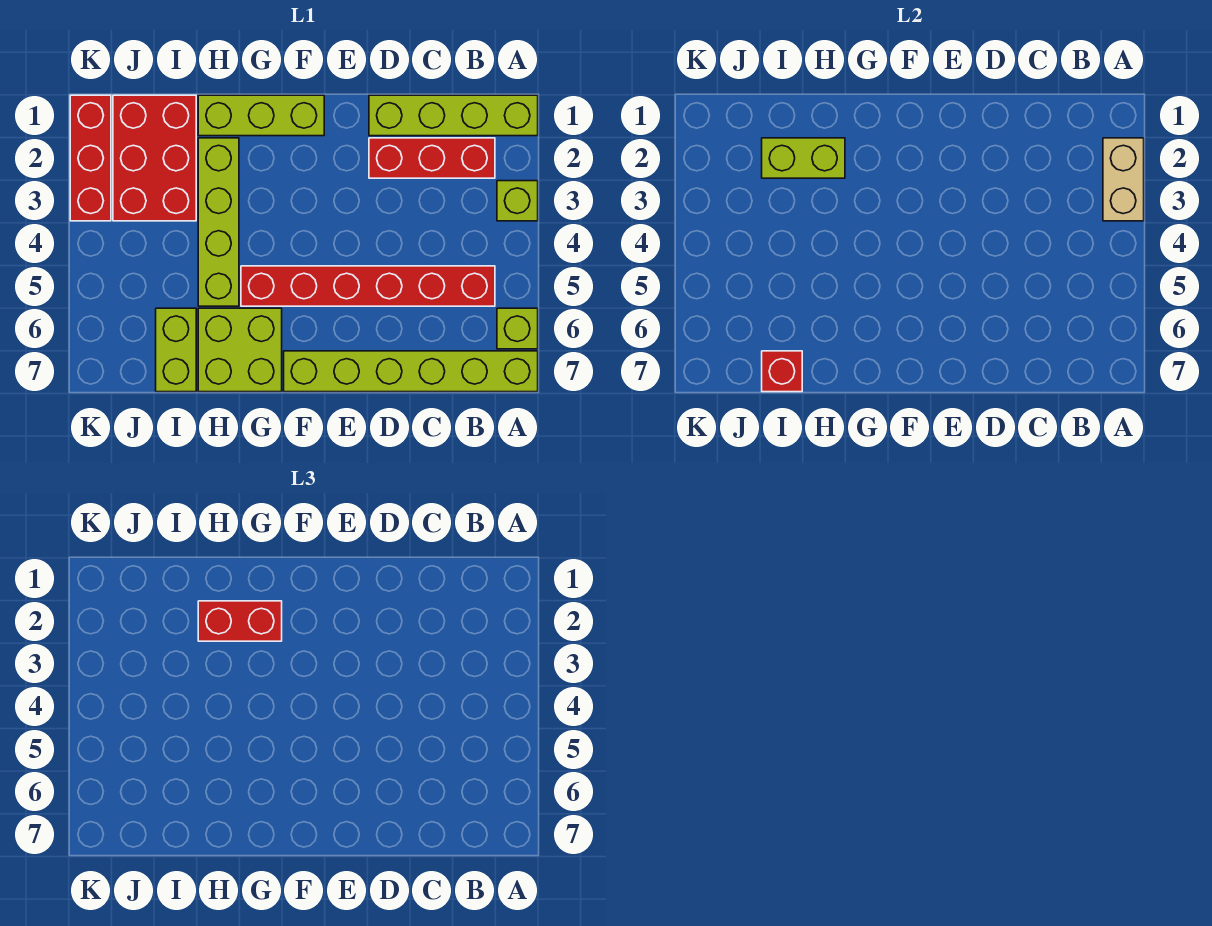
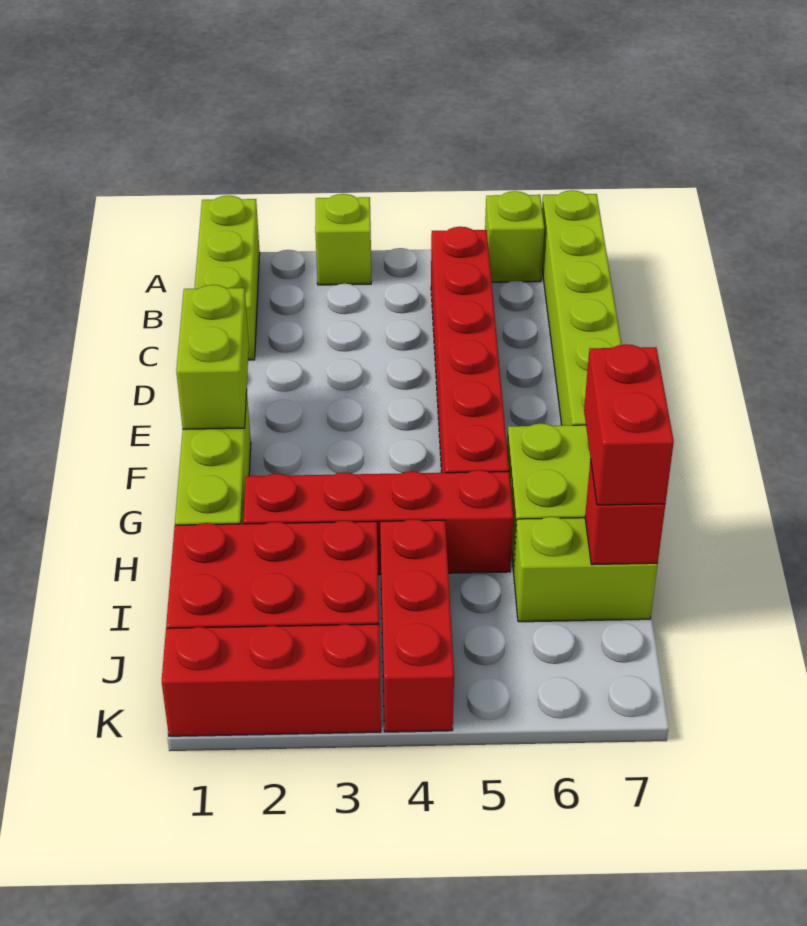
lime brick A1:D1 level 1 -> lime brick A1:C1 level 1
tan brick A2:A3 level 2 -> none
red brick B2:D2 level 1 -> red brick I4:K4 level 1
red brick G2:H2 level 3 -> red brick H7:I7 level 3
lime brick H2:H5 level 1 -> red brick H2:H5 level 1
lime brick H2:I2 level 2 -> lime brick E1:F1 level 2

